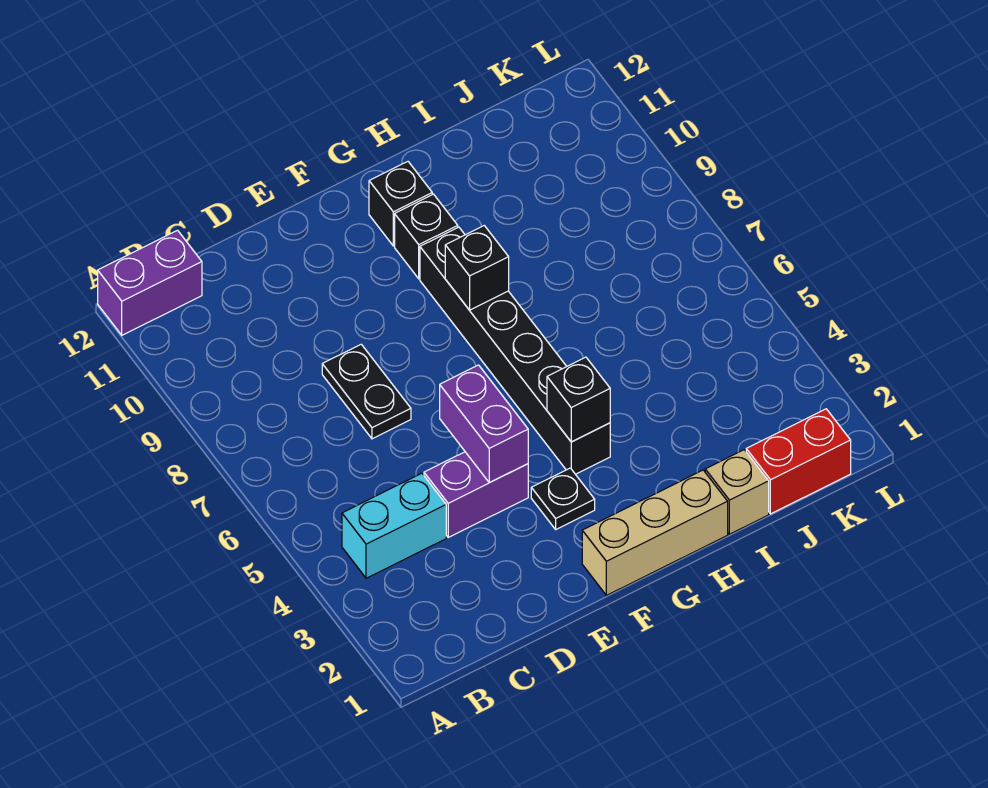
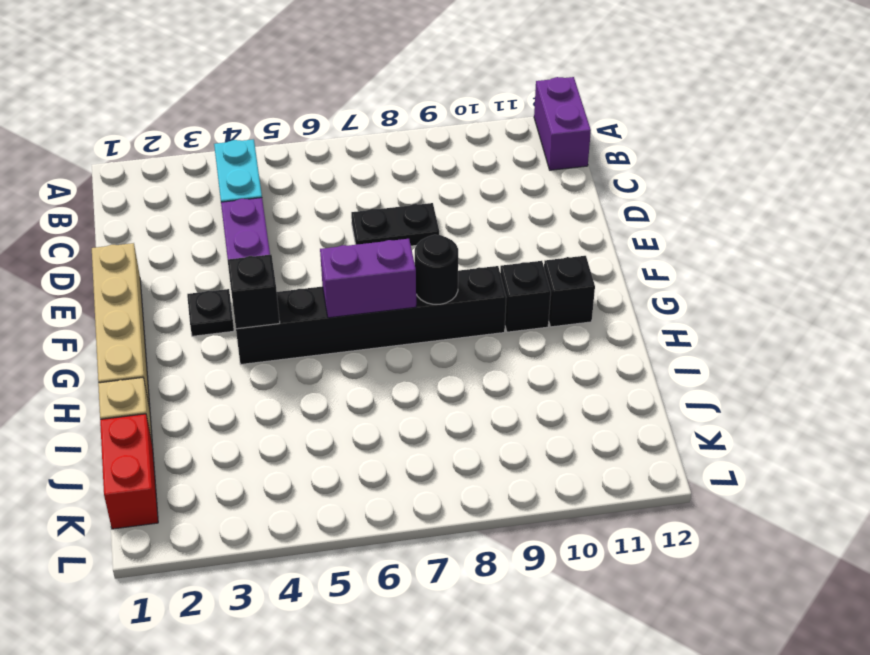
purple brick E4:E5 level 2 -> purple brick G6:G7 level 2
tan brick F1:H1 level 1 -> tan brick E1:H1 level 1
black brick G8 level 2 -> black round brick G8 level 2

